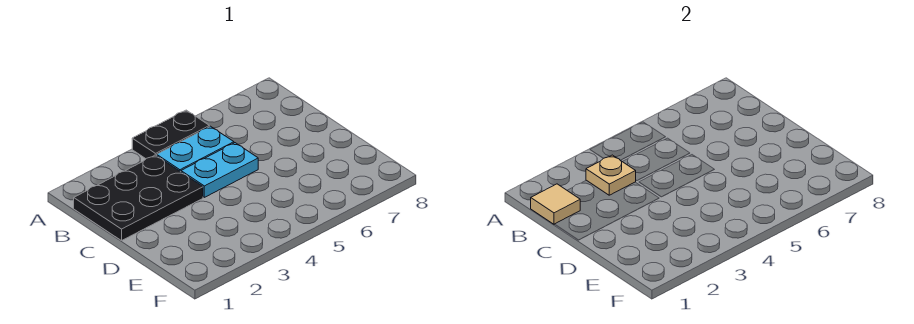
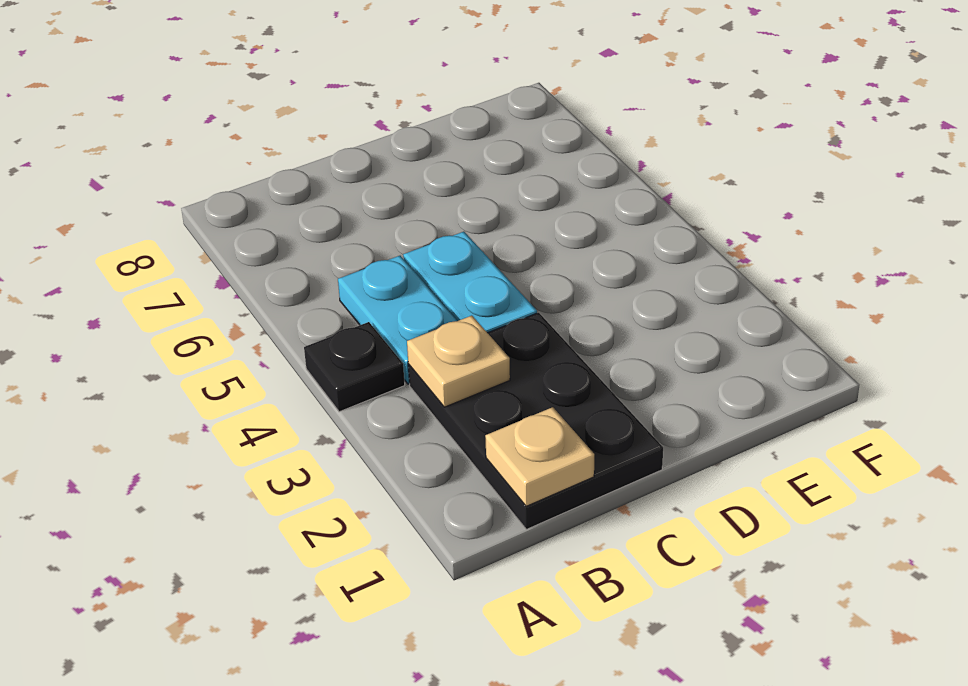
black plate A4:A5 level 1 -> black plate A4 level 1
tan tile B1 level 2 -> tan plate B1 level 2

